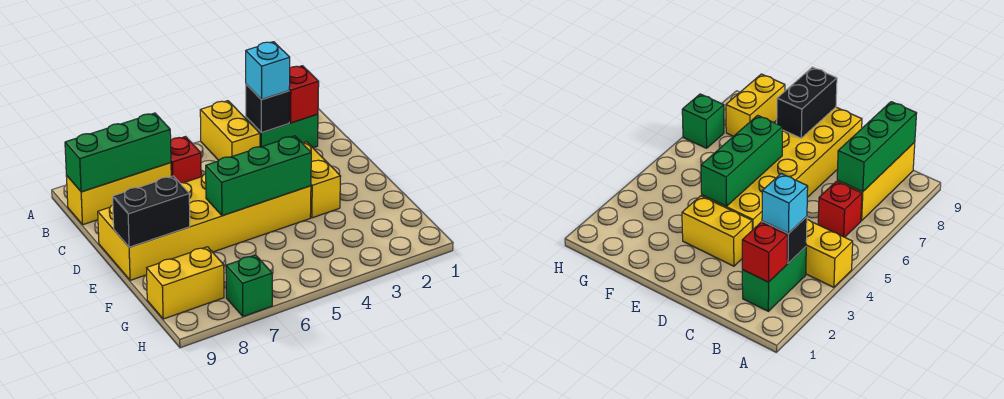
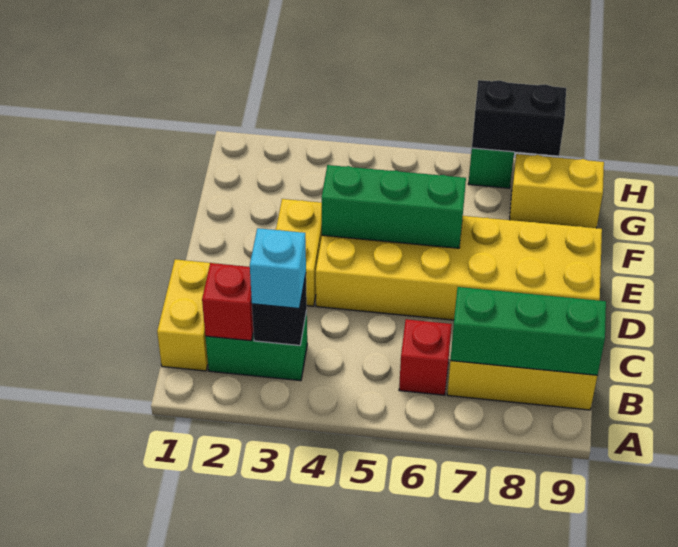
yellow brick A4:B4 level 1 -> yellow brick B1:C1 level 1
black brick E8:E9 level 2 -> black brick H7:H8 level 2

